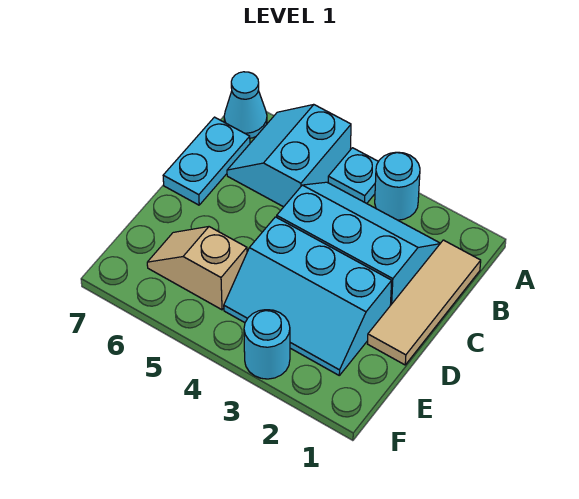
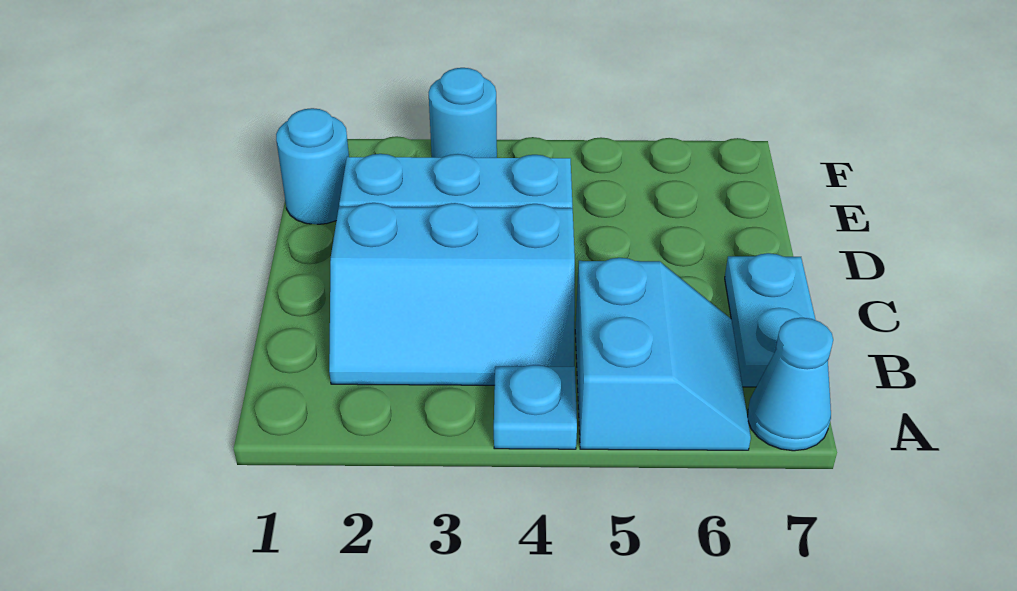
cyan round brick A3 level 1 -> cyan round brick E1 level 1
tan tile B1:D1 level 1 -> none
tan slope E5:E6 level 1 top 5 -> none

